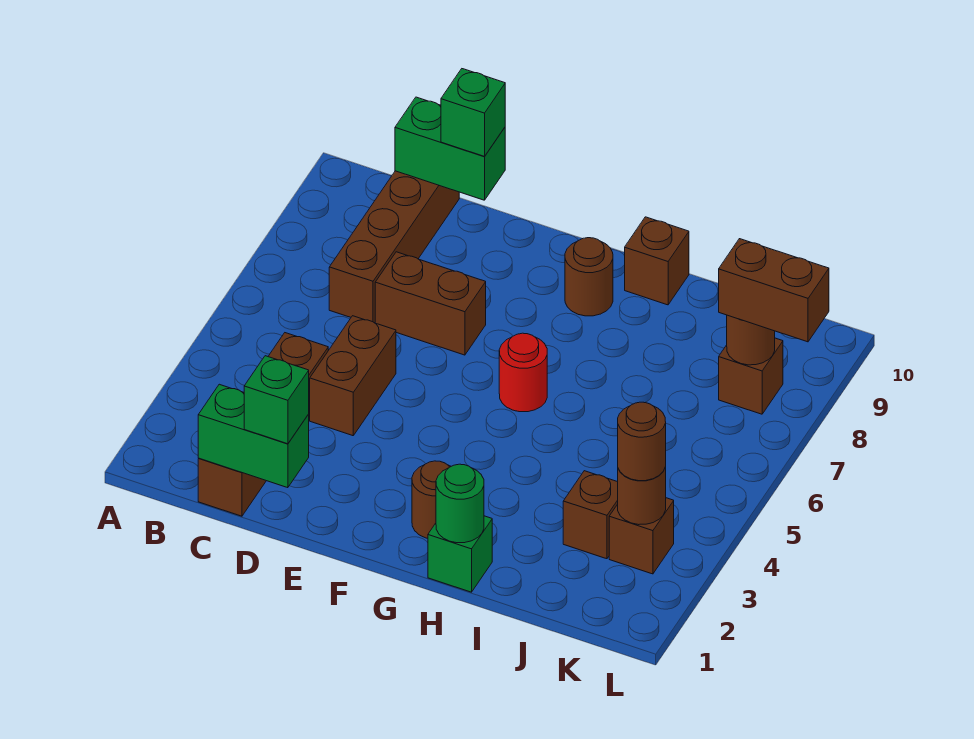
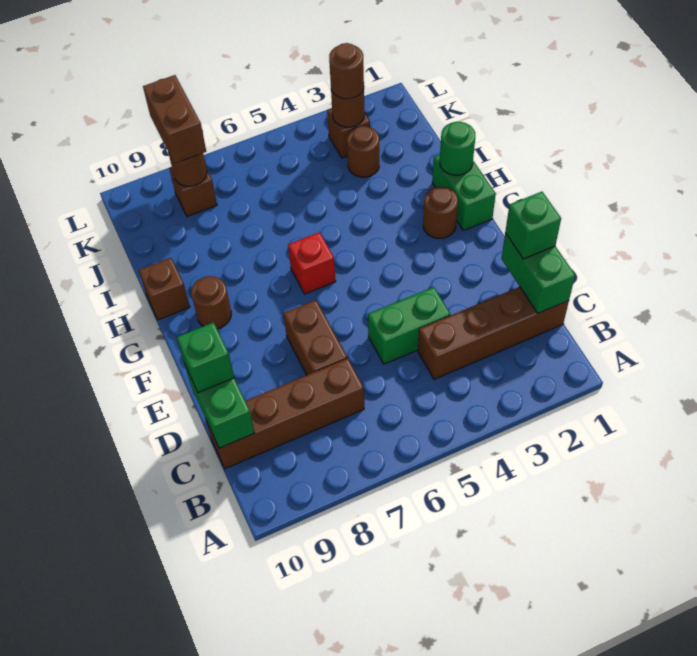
brown brick D4:D5 level 1 -> green brick D4:D5 level 1
red round brick G6 level 1 -> red brick G6 level 1
green brick H1 level 1 -> green brick G1:H1 level 1
brown brick J3 level 1 -> brown round brick J3 level 1

